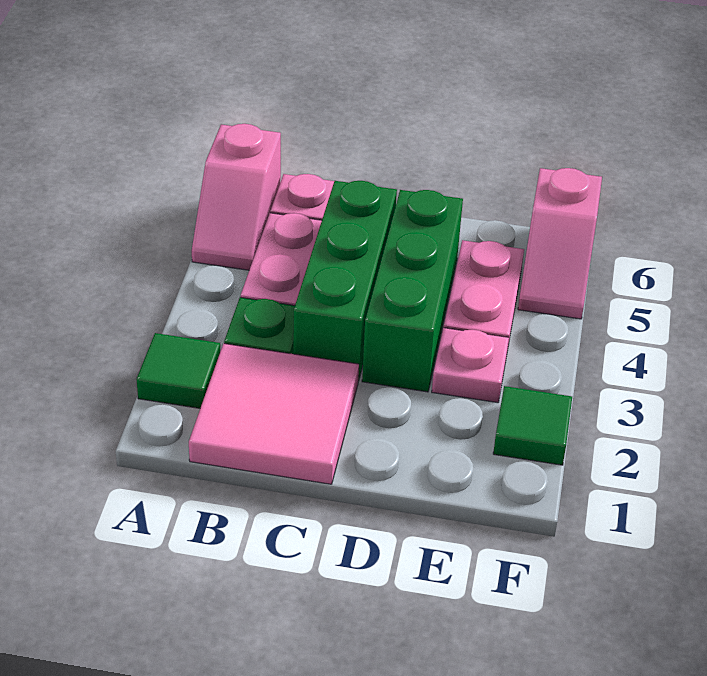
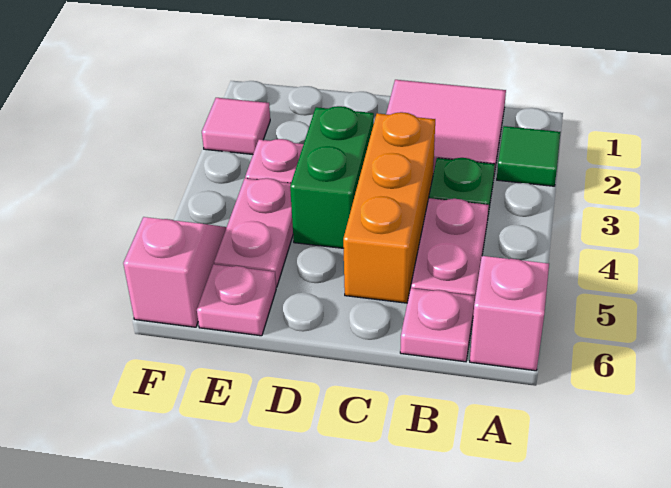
green brick C3:C5 level 1 -> orange brick C3:C5 level 1
green brick D3:D5 level 1 -> green brick D3:D4 level 1
none -> pink plate E6 level 1
green tile F2 level 1 -> pink tile F2 level 1

